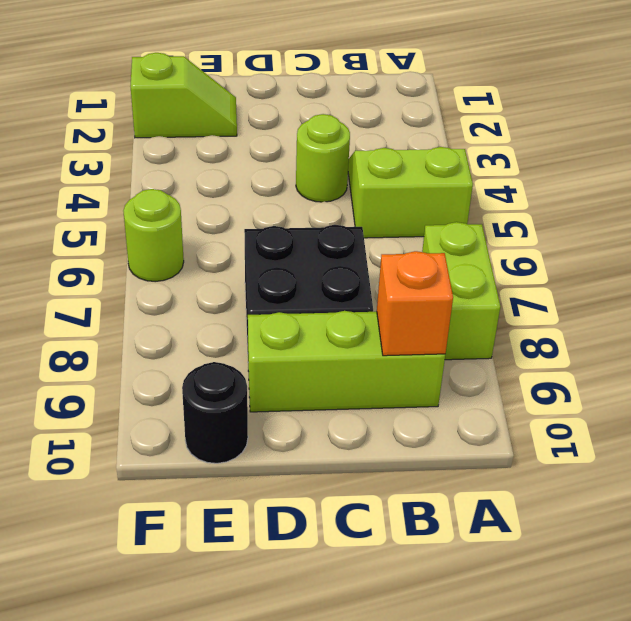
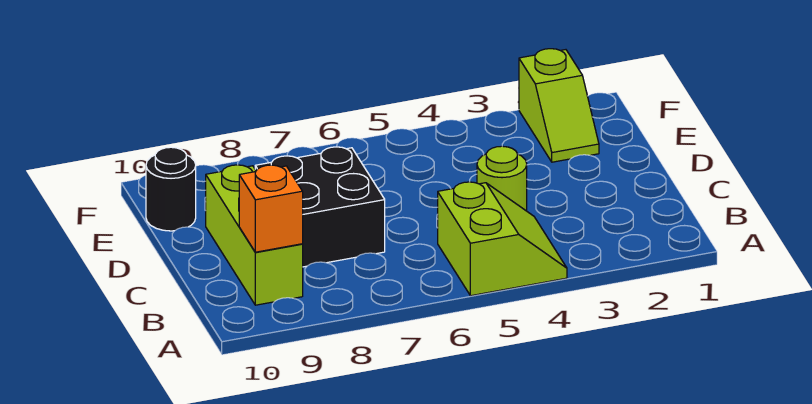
lime brick A7:A8 level 1 -> none
lime round brick F6 level 1 -> none

